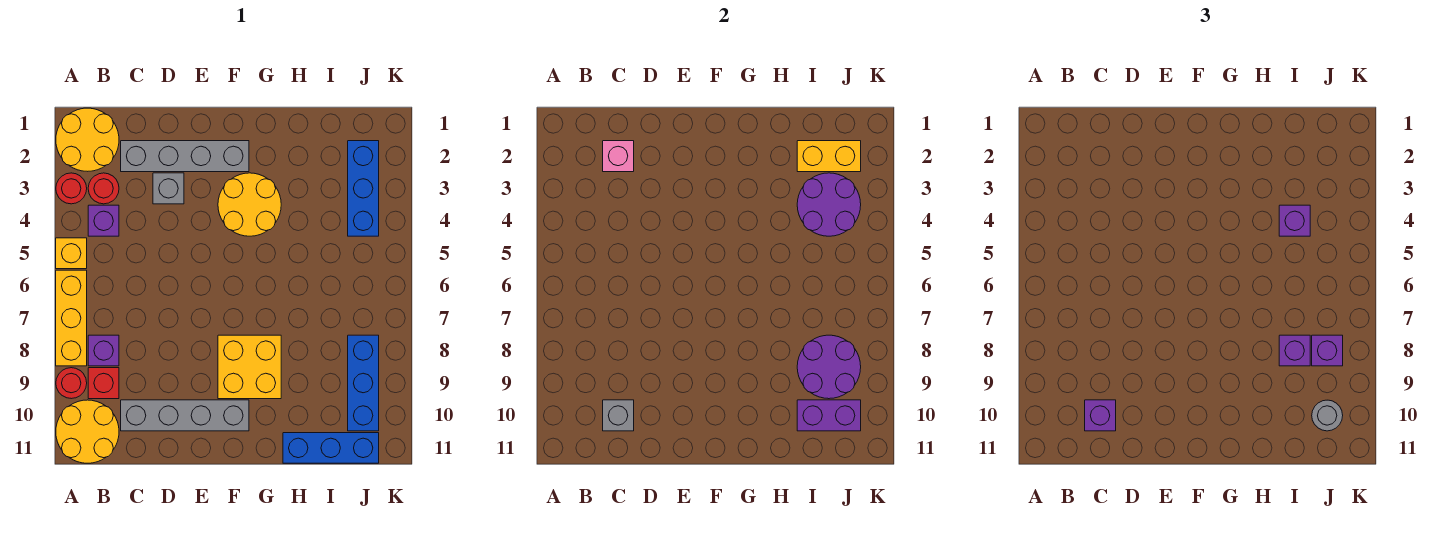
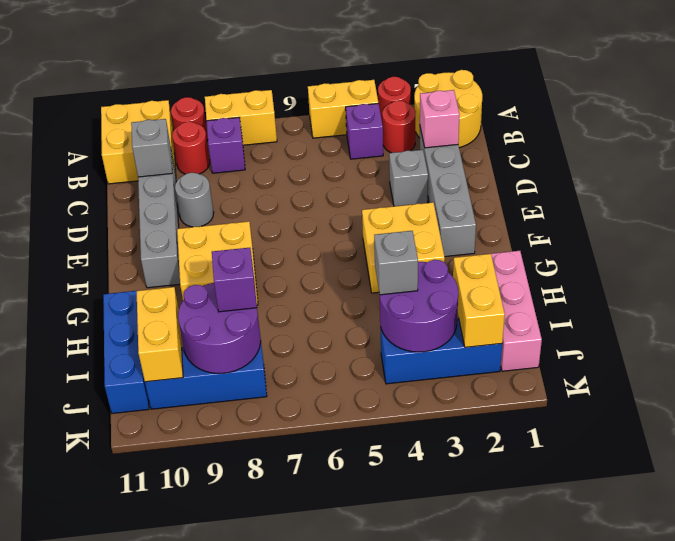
yellow brick A5 level 1 -> yellow brick A4:A5 level 1
yellow brick A6:A8 level 1 -> yellow brick A7:A8 level 1
yellow round brick A10:B11 level 1 -> yellow brick A10:B11 level 1
red brick B9 level 1 -> red round brick B9 level 1
purple brick C10 level 3 -> none
yellow round brick F3:G4 level 1 -> yellow brick F3:G4 level 1
none -> pink brick H1:J1 level 1
purple brick I4 level 3 -> grey brick I4 level 3
purple brick I10:J10 level 2 -> yellow brick I10:J10 level 2
purple brick J8 level 3 -> none
grey round brick J10 level 3 -> grey round brick D9 level 1

